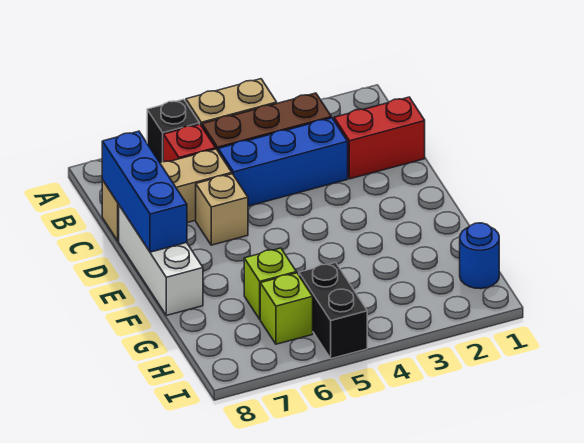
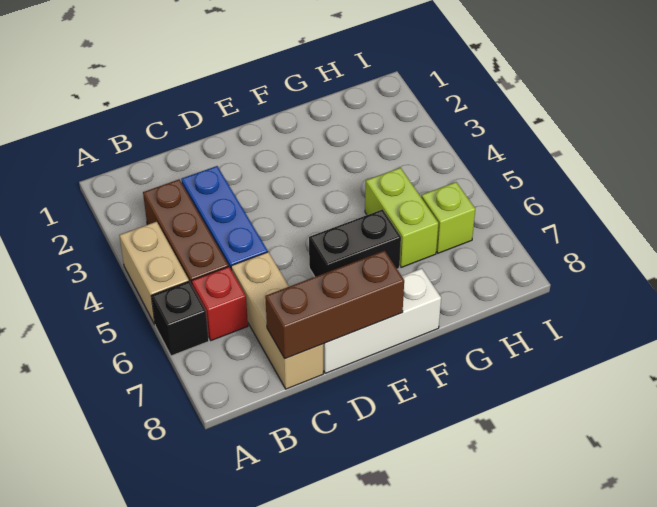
red brick C1:C2 level 1 -> none
blue brick C8:E8 level 2 -> brown brick C8:E8 level 2
tan brick D6 level 1 -> none
lime brick G6 level 1 -> lime brick G5:G6 level 1
blue round brick H1 level 1 -> none
black brick H5:I5 level 1 -> black brick E6:F6 level 1

